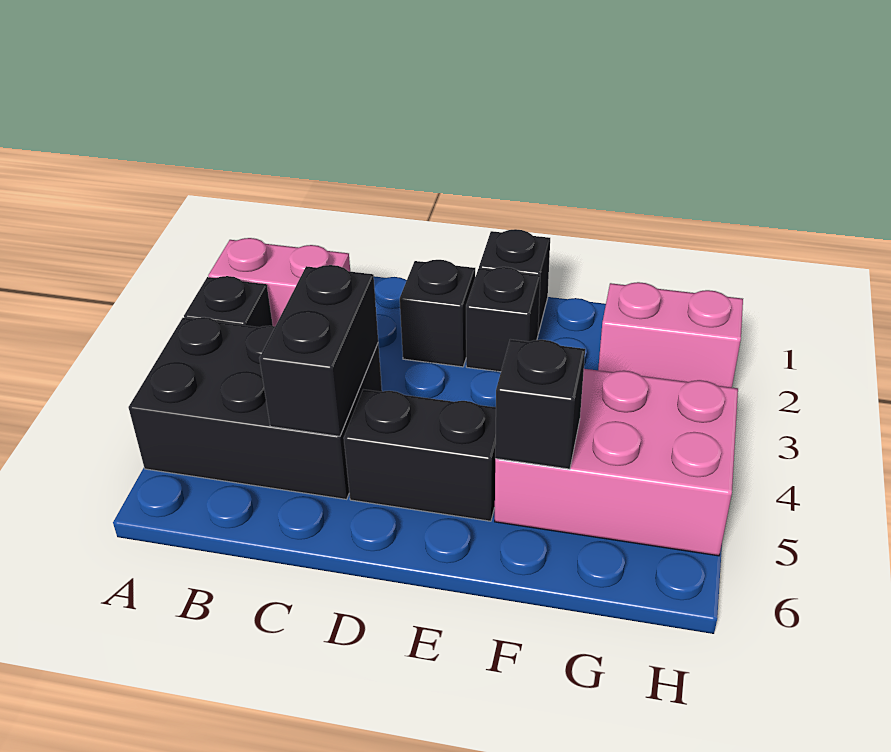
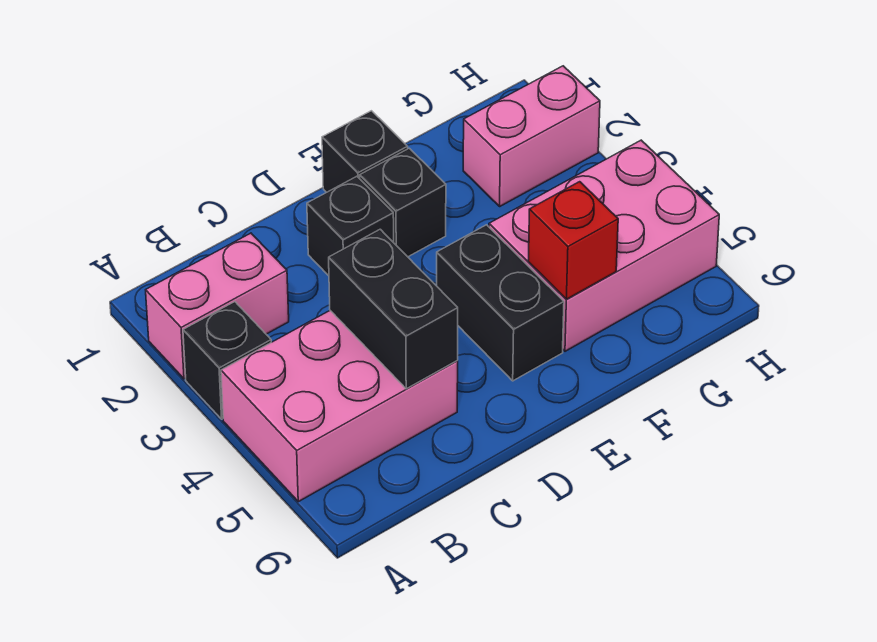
black brick A4:C5 level 1 -> pink brick A4:C5 level 1
black brick D5:E5 level 1 -> black brick E4:E5 level 1
black brick F5 level 2 -> red brick F5 level 2

